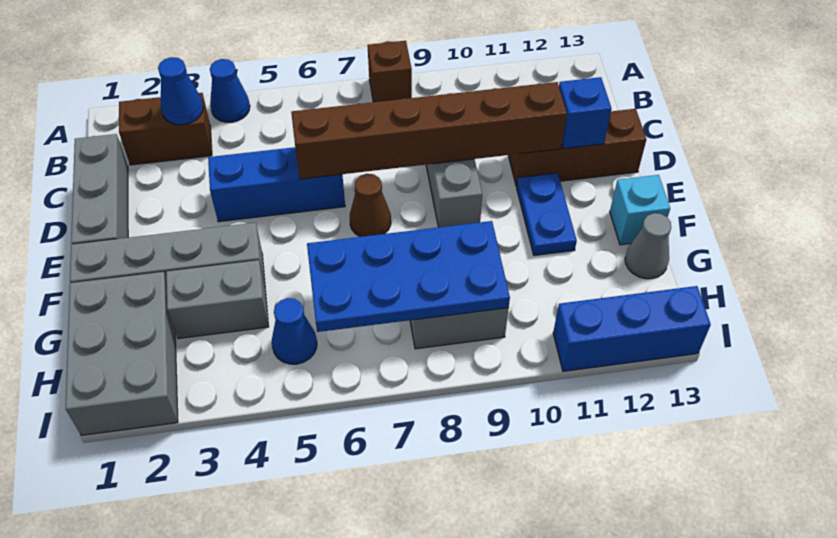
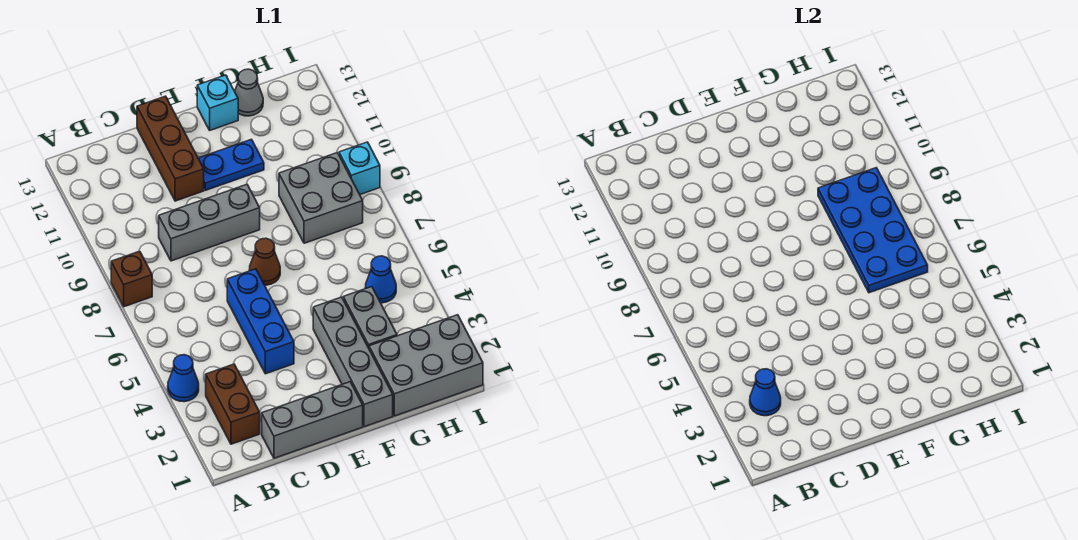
brown brick D6:D11 level 2 -> none
blue brick D12 level 2 -> none
none -> cyan brick I9 level 1
blue brick I11:I13 level 1 -> none

